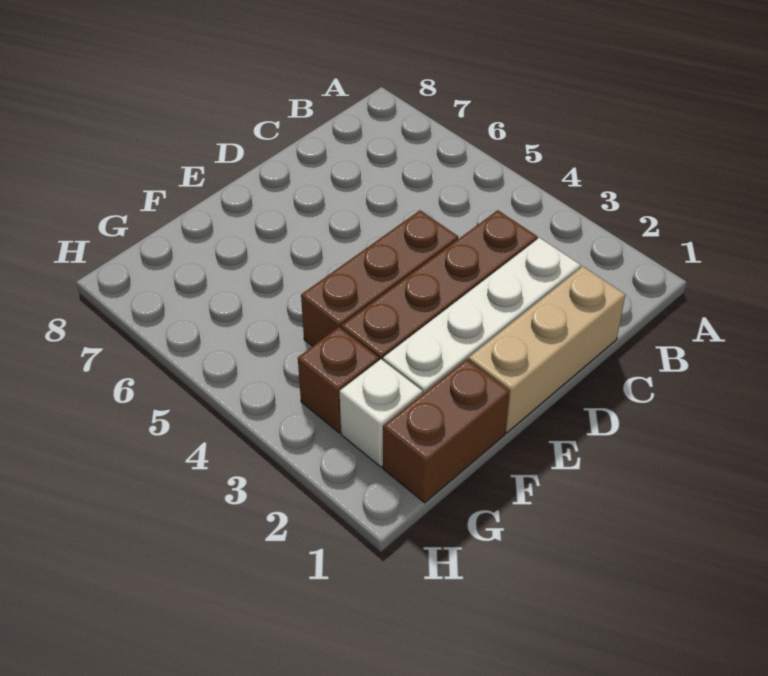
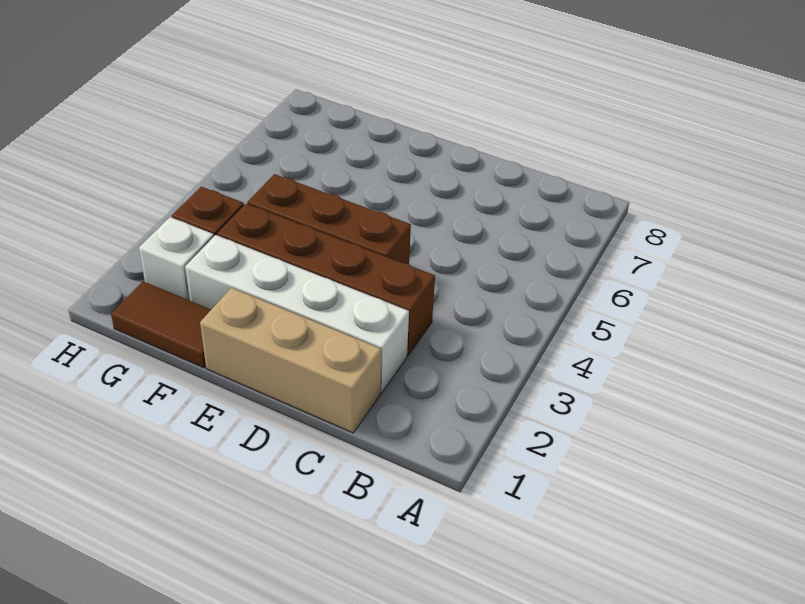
brown brick F1:G1 level 1 -> brown tile F1:G1 level 1

